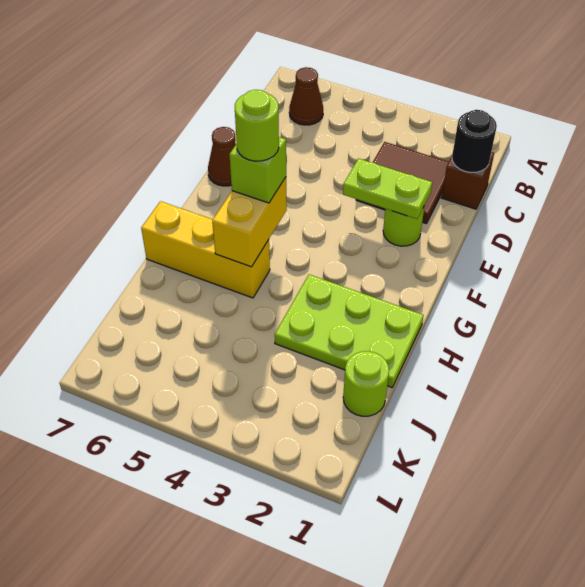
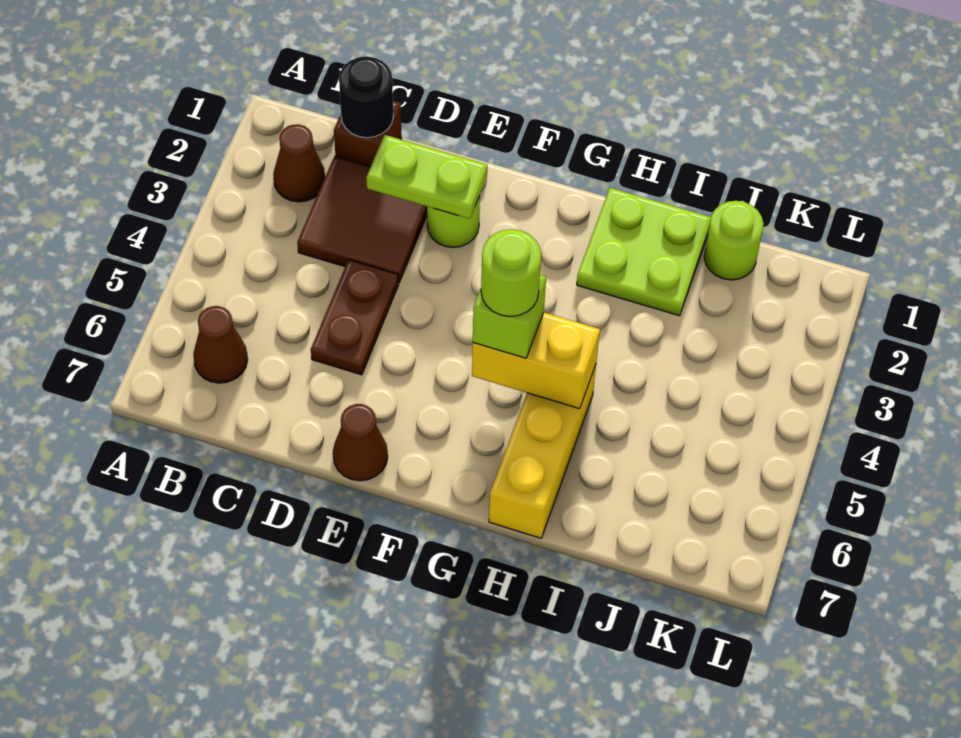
none -> brown cone B2 level 1
none -> brown plate D4:D5 level 1
lime plate E2:E3 level 2 -> lime plate D2:E2 level 2
lime plate H1:I3 level 1 -> lime plate H1:I2 level 1

